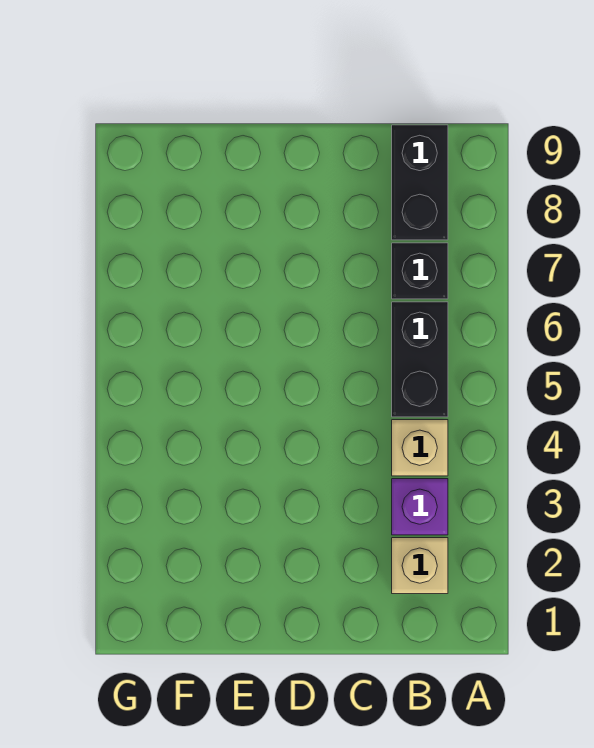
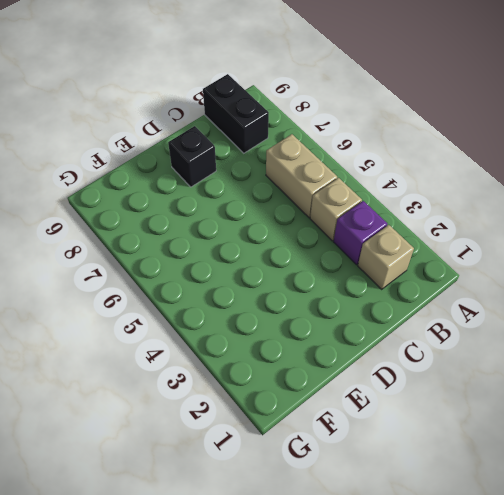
black brick B5:B6 level 1 -> tan brick B5:B6 level 1
black brick B7 level 1 -> black brick D8 level 1

